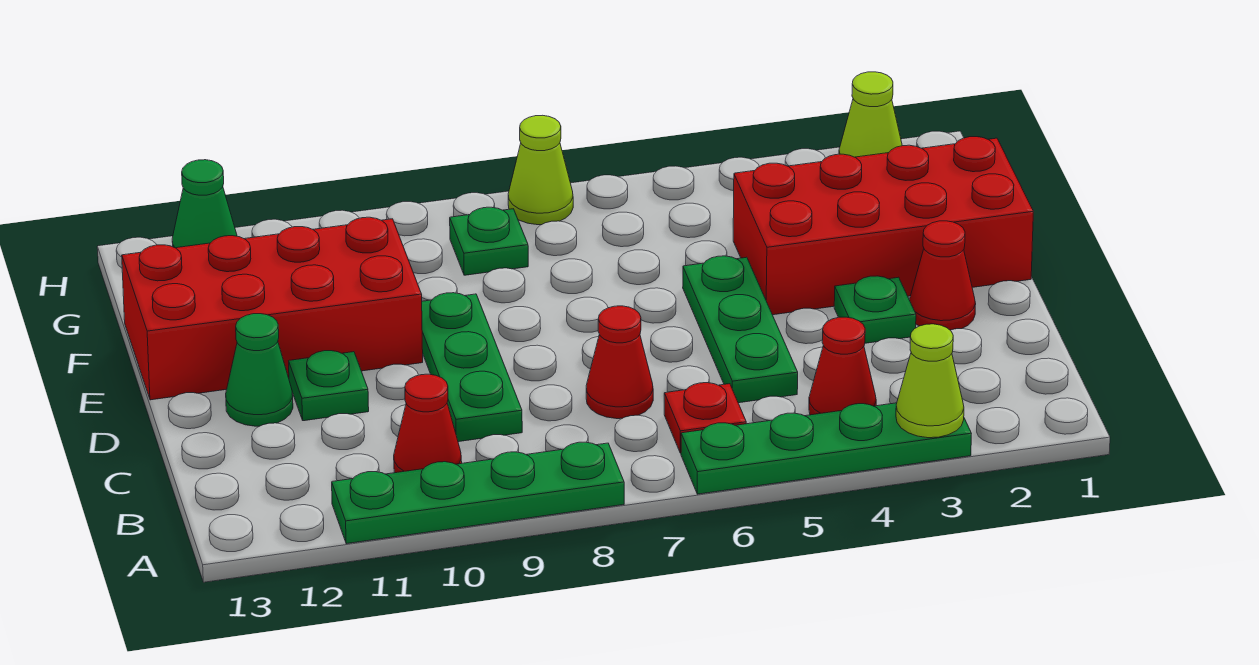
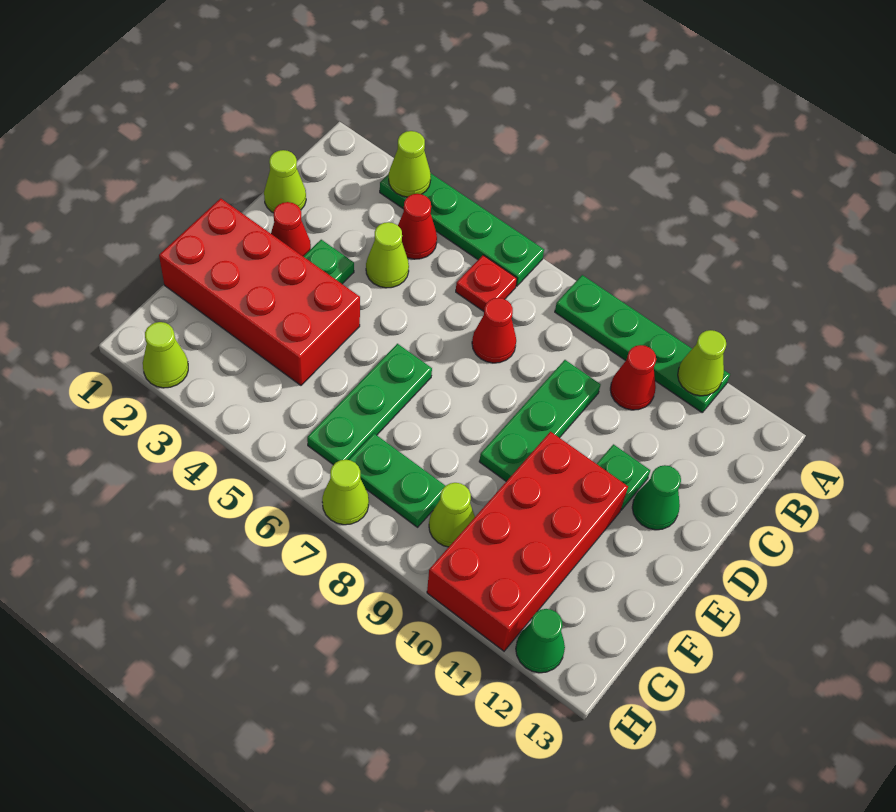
none -> lime cone A11 level 2
none -> lime cone C1 level 1
none -> lime cone C4 level 1
green plate C5:E5 level 1 -> green plate E6:G6 level 1
red brick E10:F13 level 1 -> red brick E10:H11 level 1
green plate G8 level 1 -> green plate G7:G8 level 1
none -> lime cone G9 level 1

